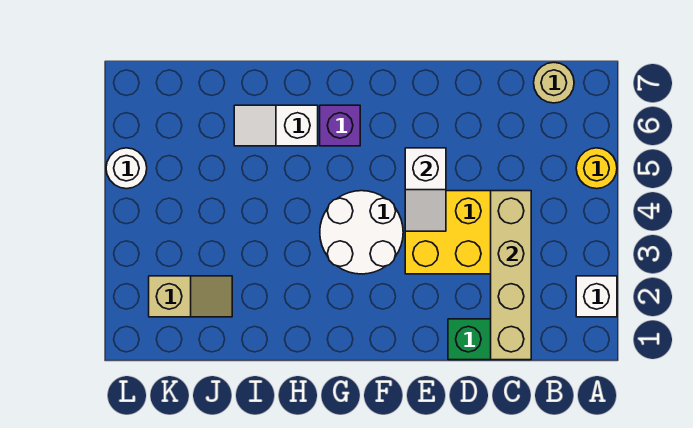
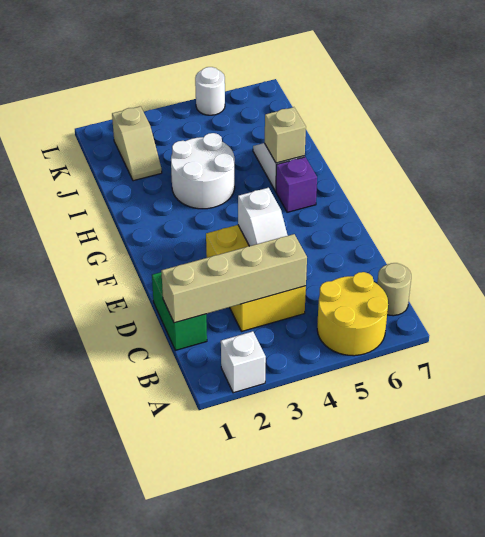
yellow round brick A5 level 1 -> yellow round brick A5:B6 level 1
white slope E4:E5 level 2 top 5 -> white slope D4:E4 level 2 top E
white round brick F3:G4 level 1 -> white round brick H3:I4 level 1
none -> tan brick H6 level 2

